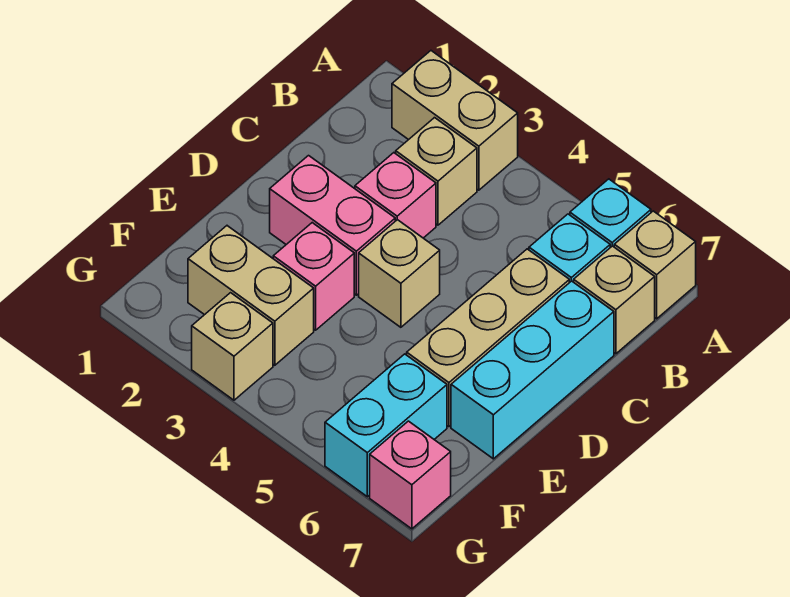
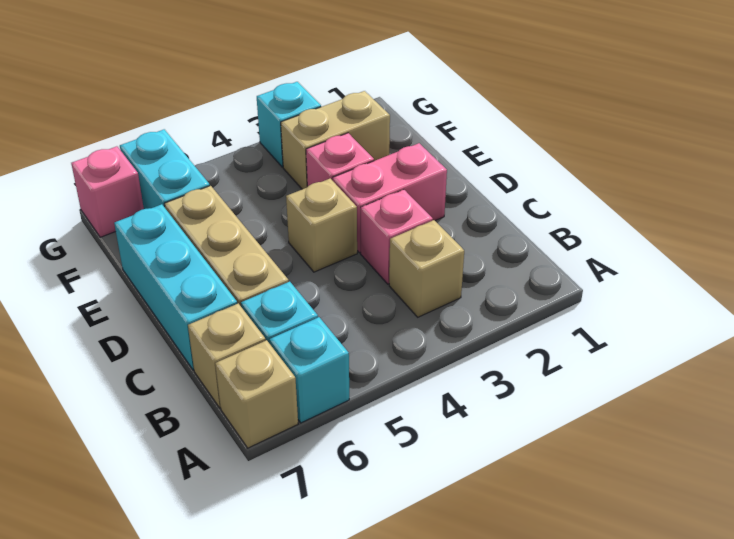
tan brick A2:A3 level 1 -> none
tan brick G3 level 1 -> cyan brick G3 level 1

